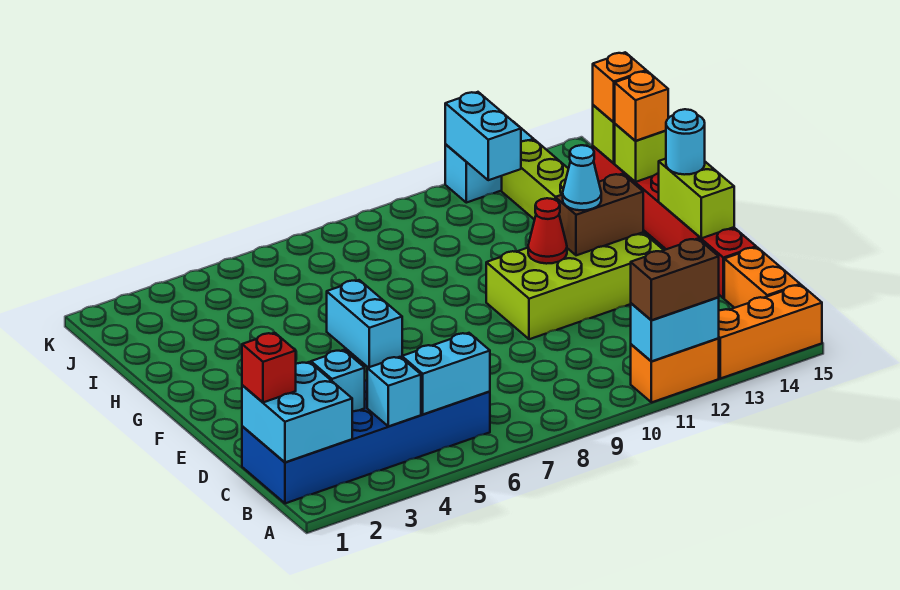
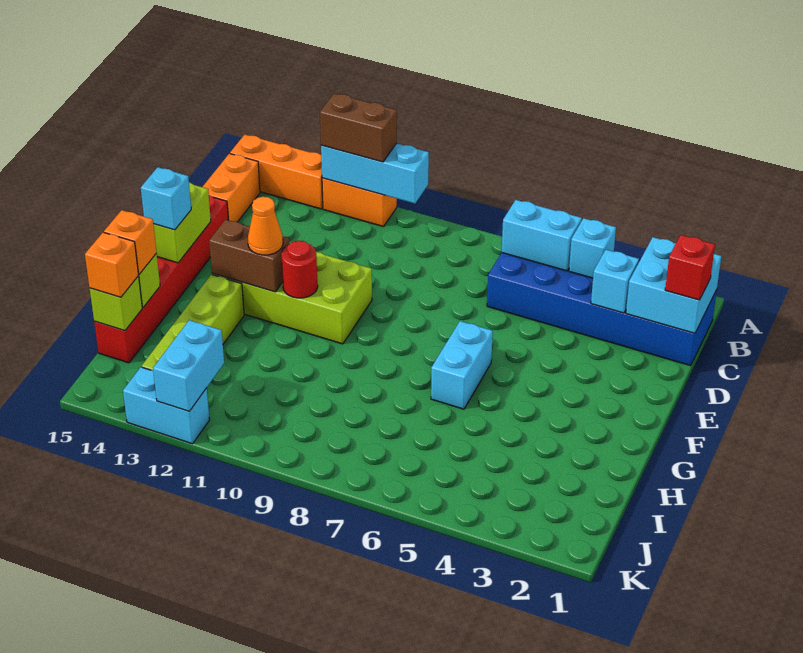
cyan brick A11:A12 level 2 -> cyan brick A10:A12 level 2
red cone F11 level 2 -> red round brick F11 level 2
cyan cone F12 level 3 -> orange cone F12 level 3
cyan round brick F15 level 3 -> cyan brick F15 level 3

